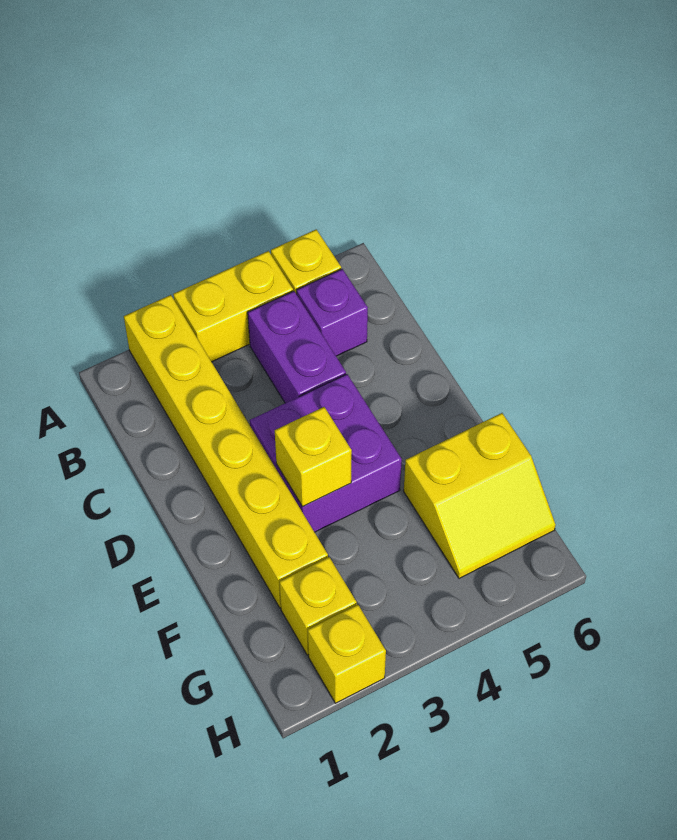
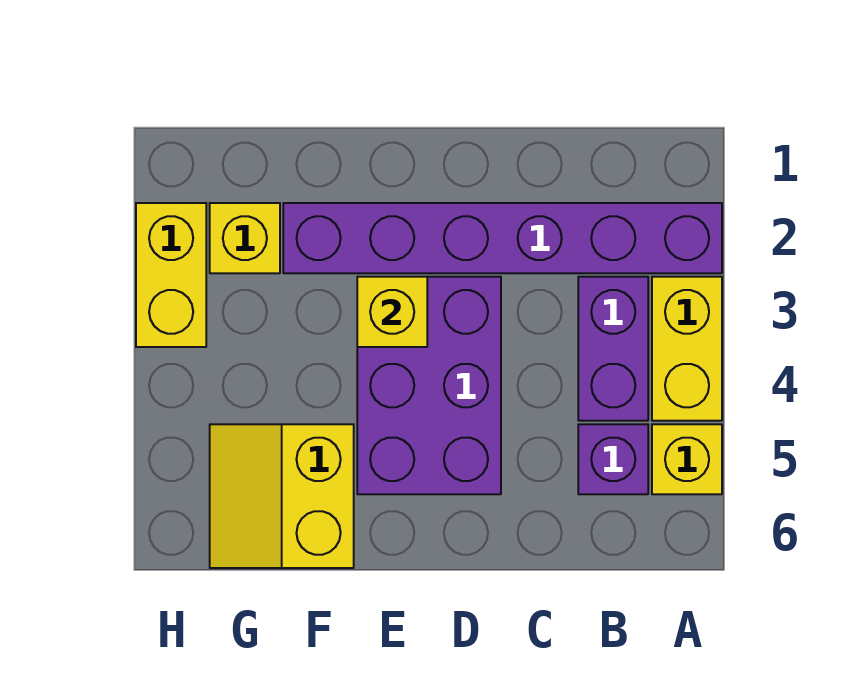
yellow brick A2:F2 level 1 -> purple brick A2:F2 level 1
purple brick B4:C4 level 1 -> purple brick B3:B4 level 1
purple brick D3:E4 level 1 -> purple brick D3:E5 level 1
yellow brick H2 level 1 -> yellow brick H2:H3 level 1

